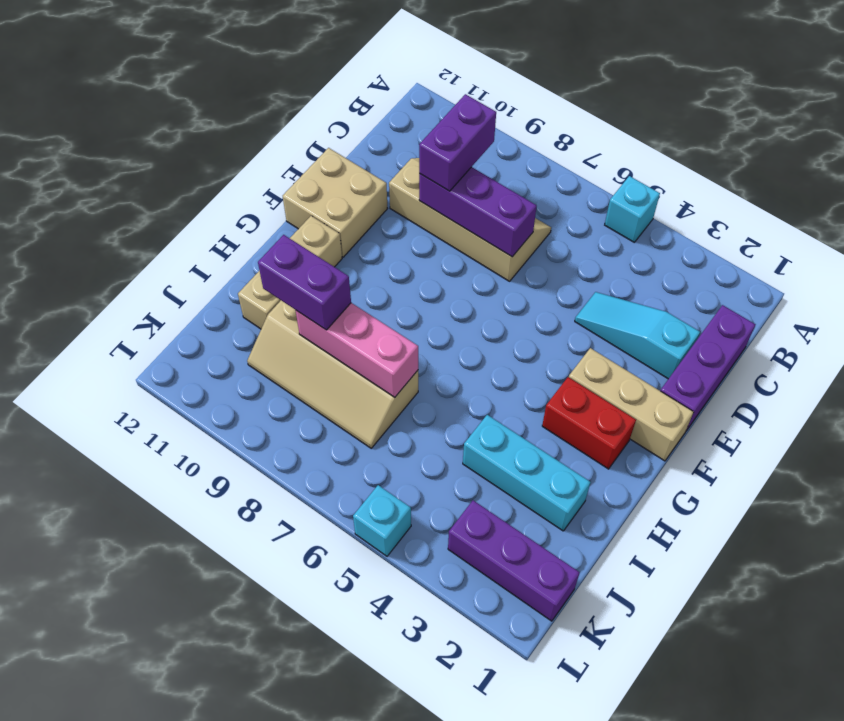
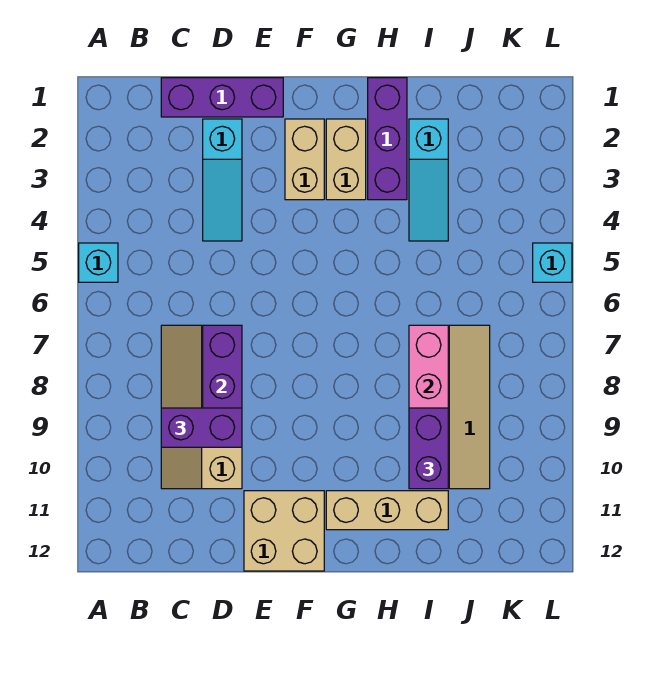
tan brick F1:F3 level 1 -> tan brick F2:F3 level 1
red brick G2:G3 level 1 -> tan brick G2:G3 level 1
cyan brick I2:I4 level 1 -> cyan slope I2:I4 level 1 top 2
purple brick K1:K3 level 1 -> purple brick H1:H3 level 1

